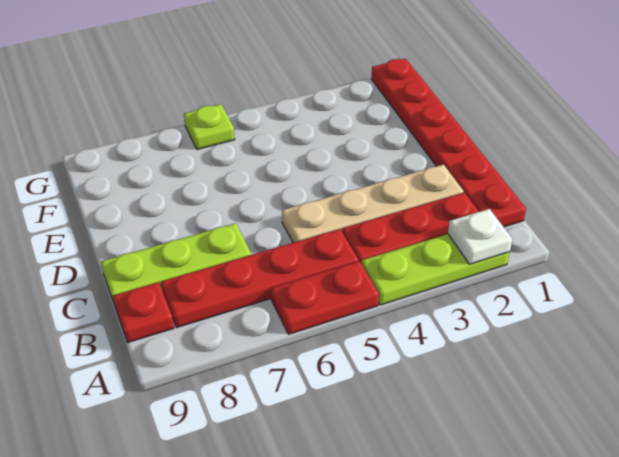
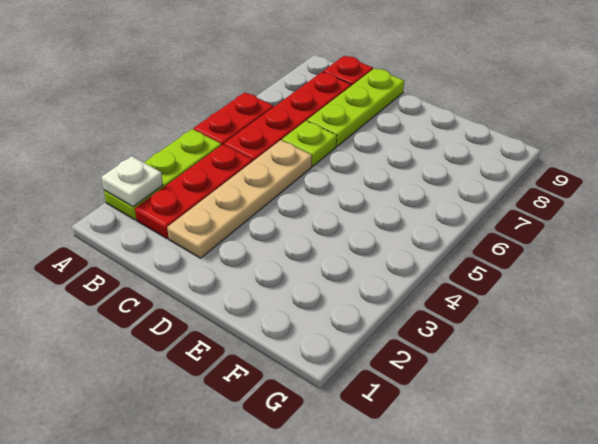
red plate B1:G1 level 1 -> none
lime plate G6 level 1 -> lime plate C6 level 1

